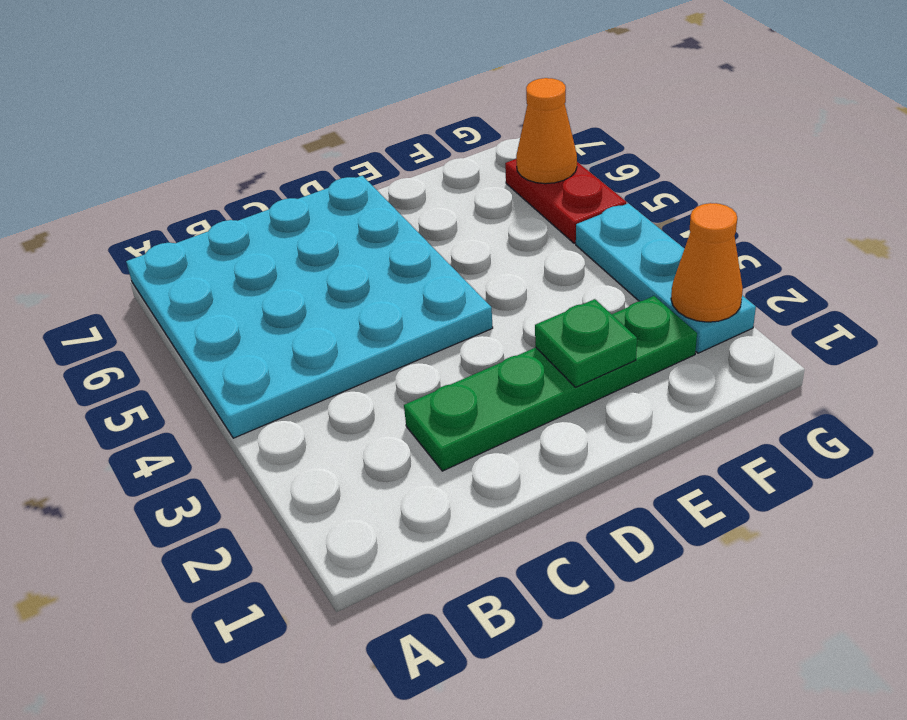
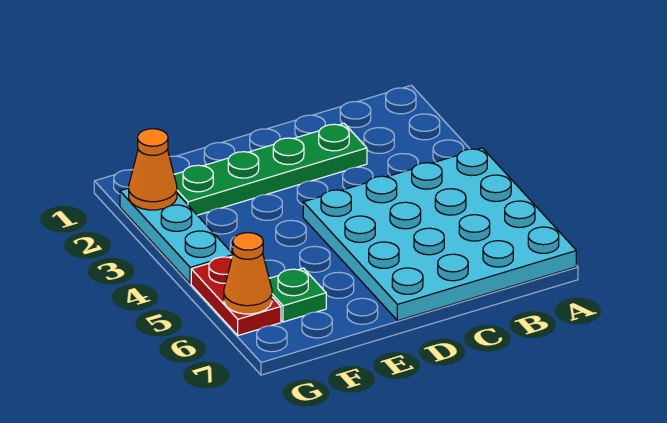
green plate E2 level 2 -> green plate F6 level 1

